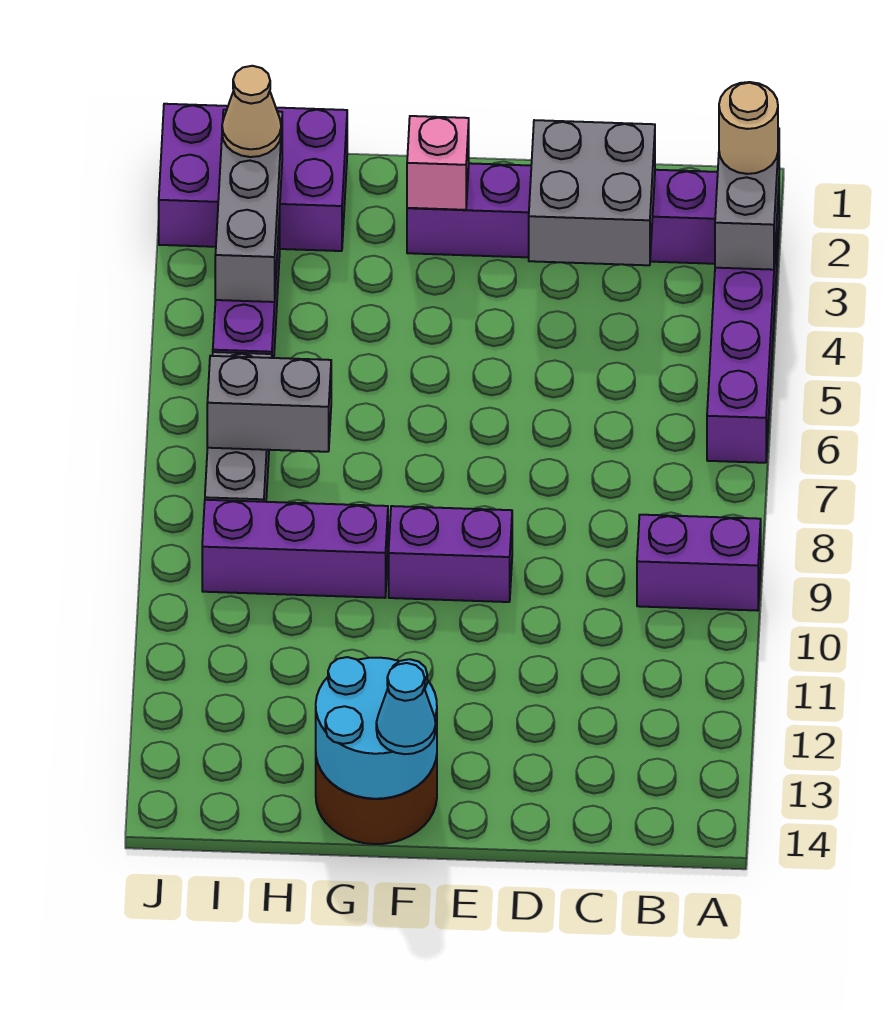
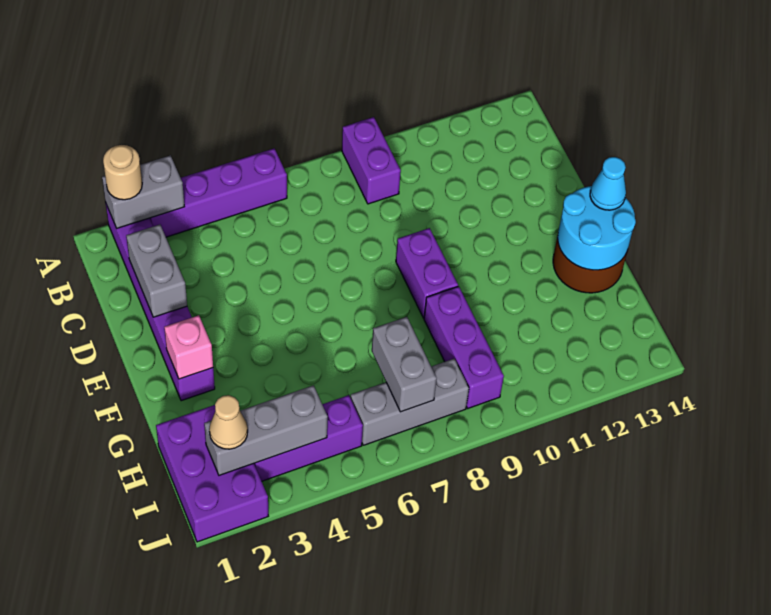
grey brick C2:D3 level 2 -> grey brick C2:D2 level 2

